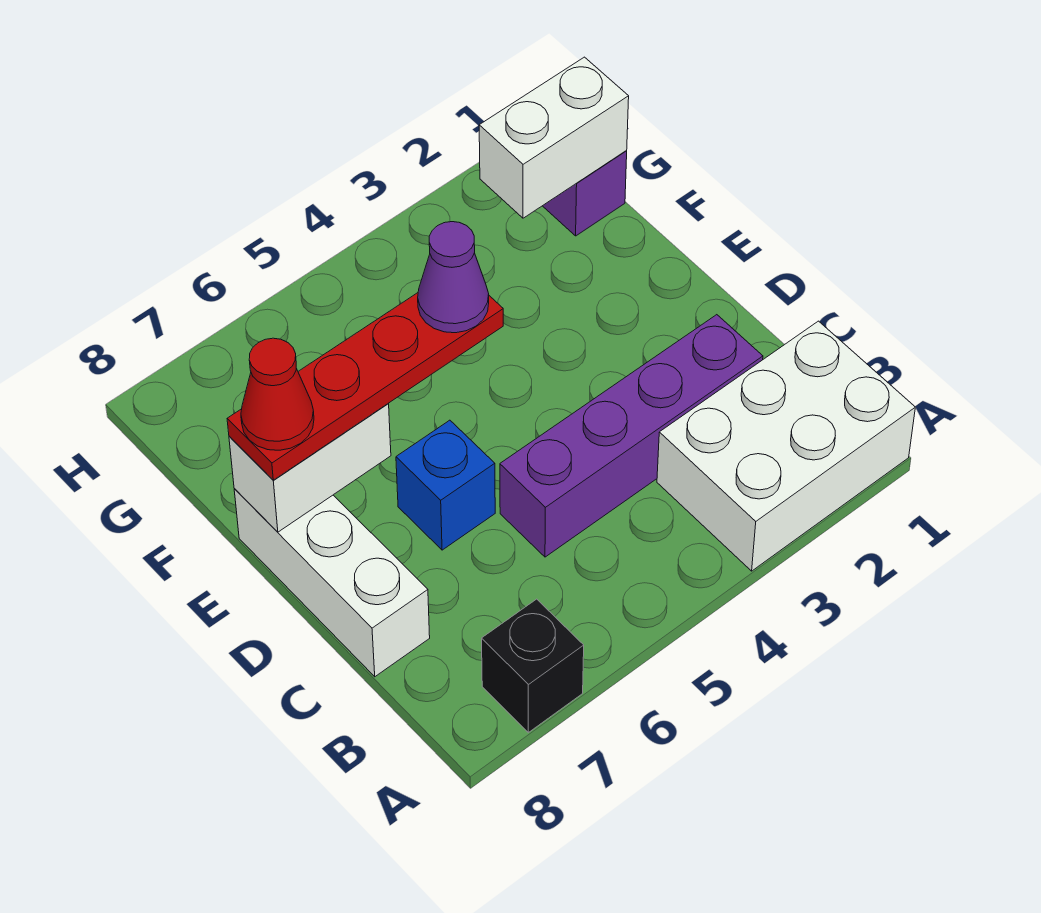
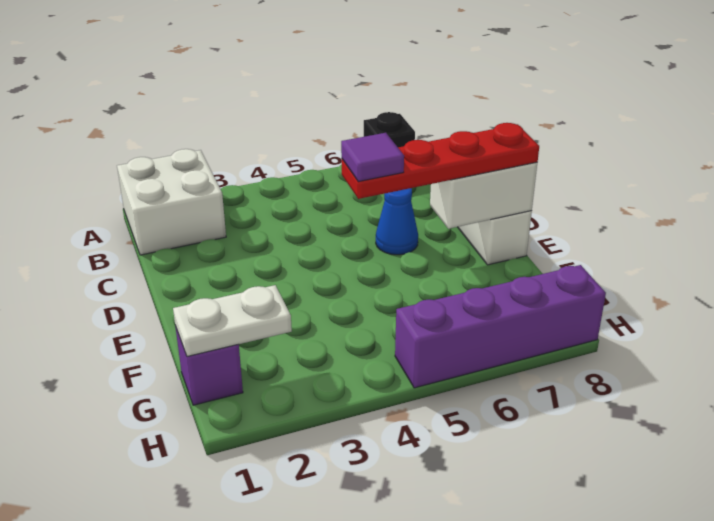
white brick A1:B3 level 1 -> white brick A1:B2 level 1
purple brick C2:C5 level 1 -> purple brick H5:H8 level 1
blue brick D6 level 1 -> blue cone D6 level 1
purple cone E5 level 4 -> purple tile E5 level 4
red cone E8 level 4 -> none
white brick G1:G2 level 2 -> white plate G1:G2 level 2

